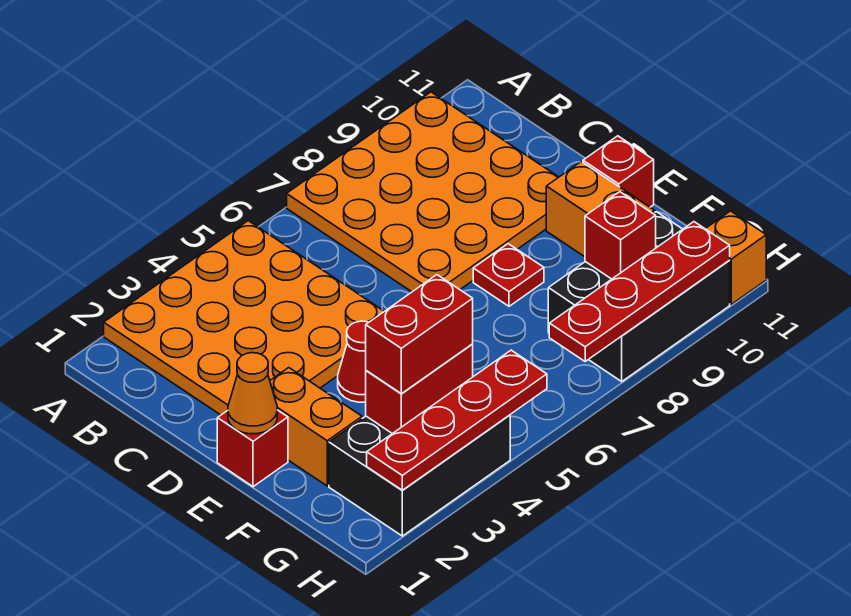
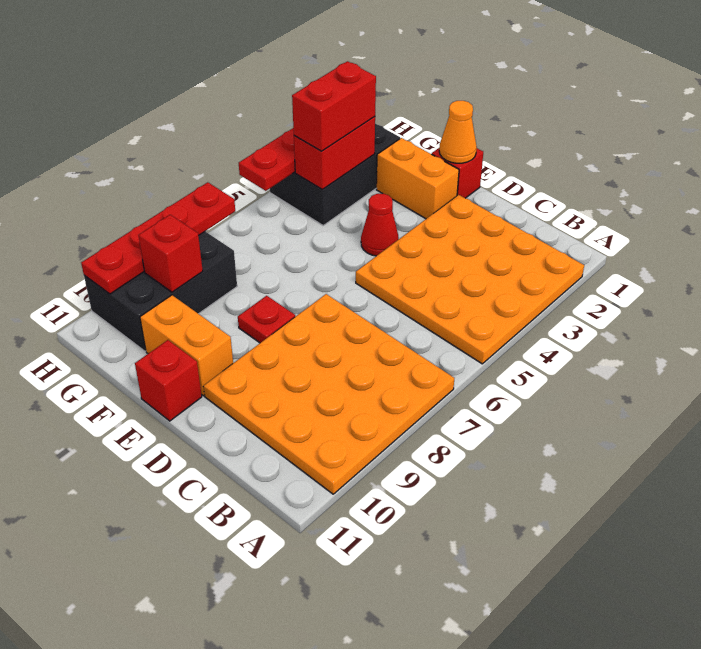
orange brick H11 level 1 -> none

